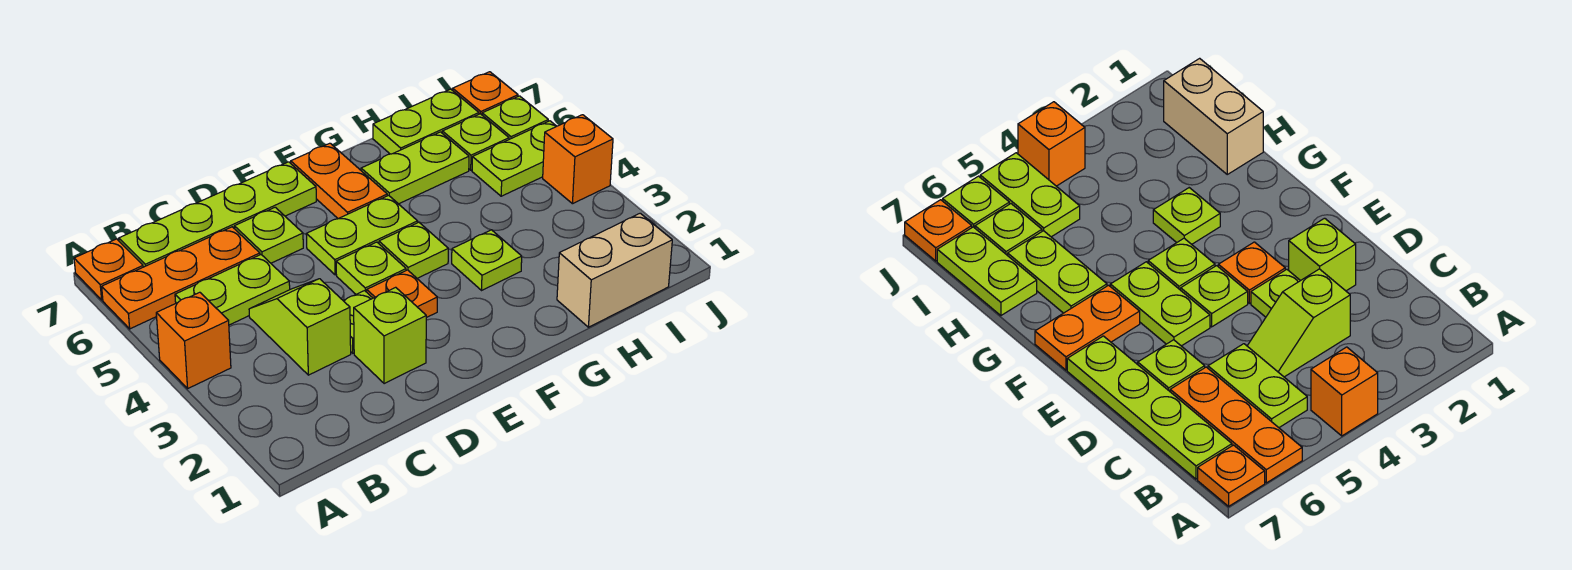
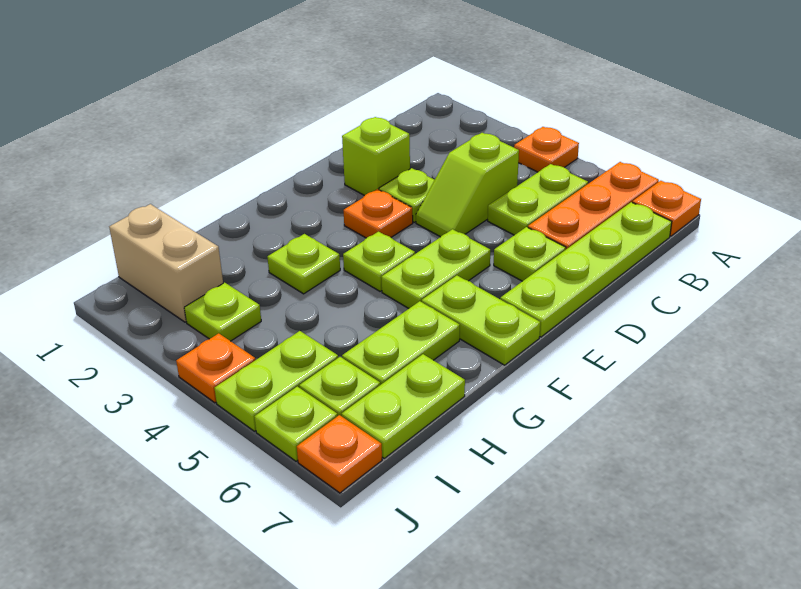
orange brick A4 level 1 -> orange plate A4 level 1
lime slope C3:C4 level 1 top 3 -> lime slope C4:D4 level 1 top C
lime plate E4 level 1 -> lime plate I3 level 1
orange plate F6:F7 level 1 -> lime plate F6:F7 level 1
tan brick H1:I1 level 1 -> tan brick I1:I2 level 1
orange brick J4 level 1 -> orange plate J4 level 1

